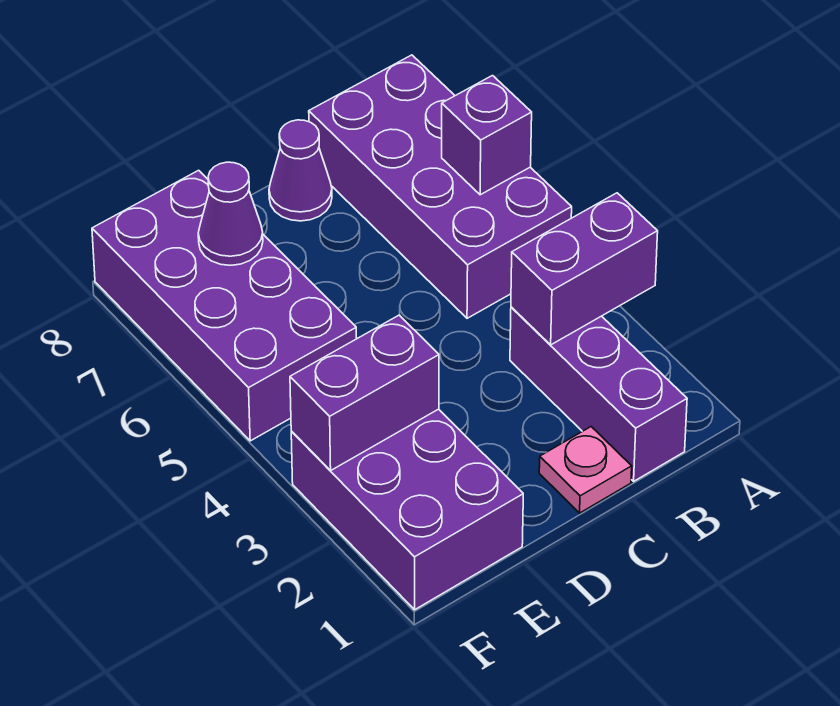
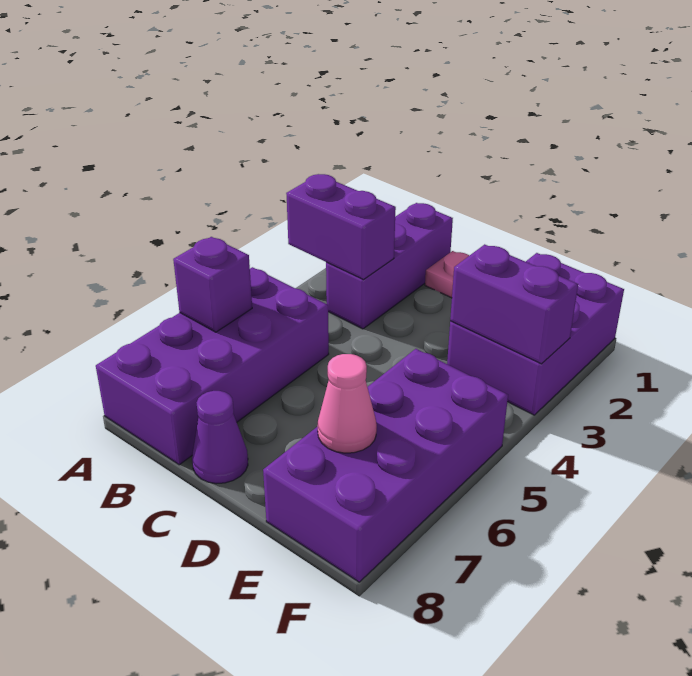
purple cone E7 level 2 -> pink cone E7 level 2

